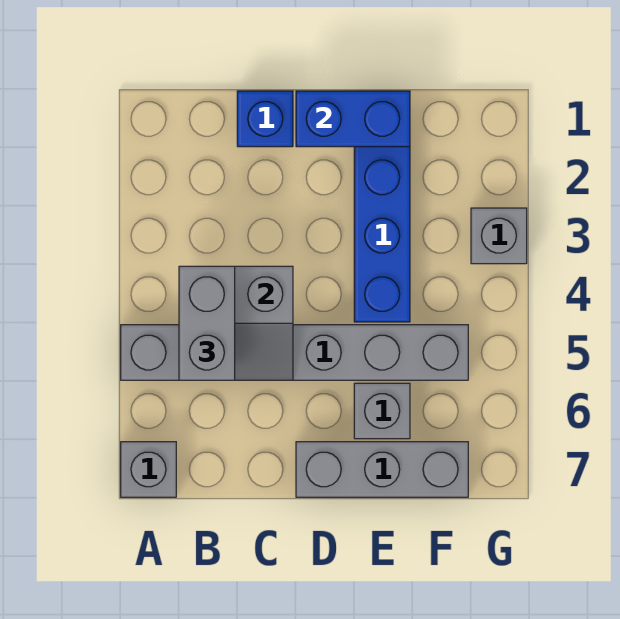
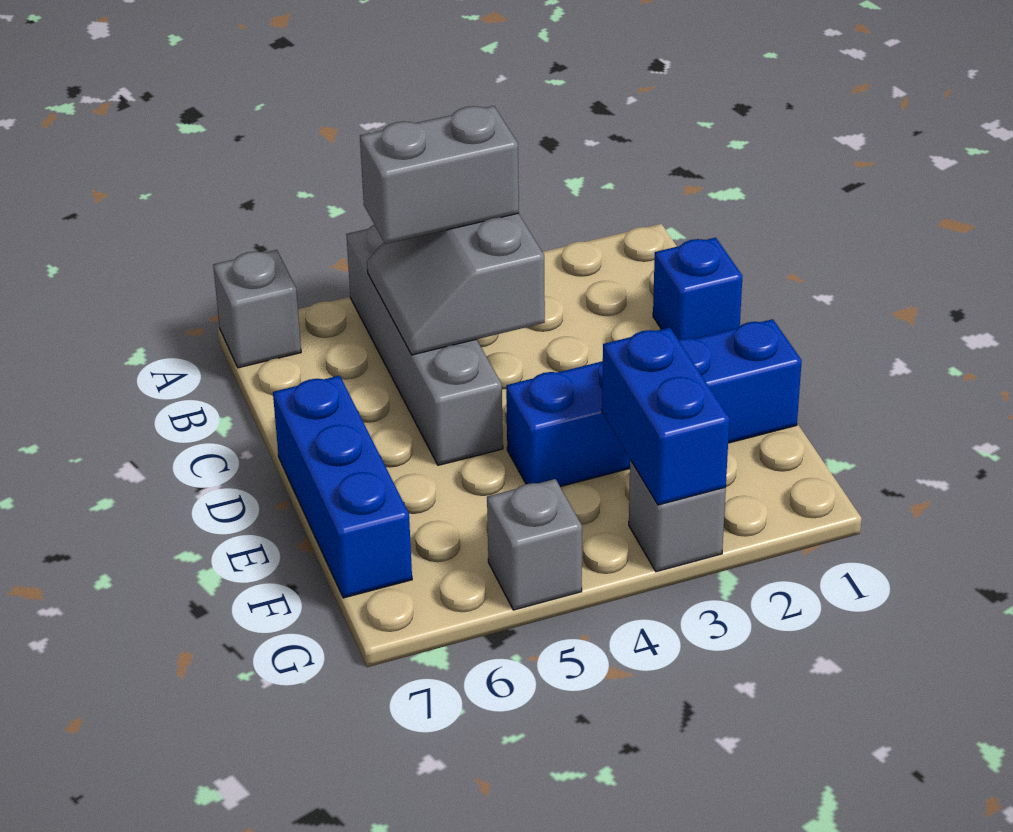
grey brick A5:F5 level 1 -> grey brick A5:D5 level 1
blue brick D1:E1 level 2 -> blue brick F3:G3 level 2
grey brick D7:F7 level 1 -> blue brick D7:F7 level 1
grey brick E6 level 1 -> grey brick G5 level 1

